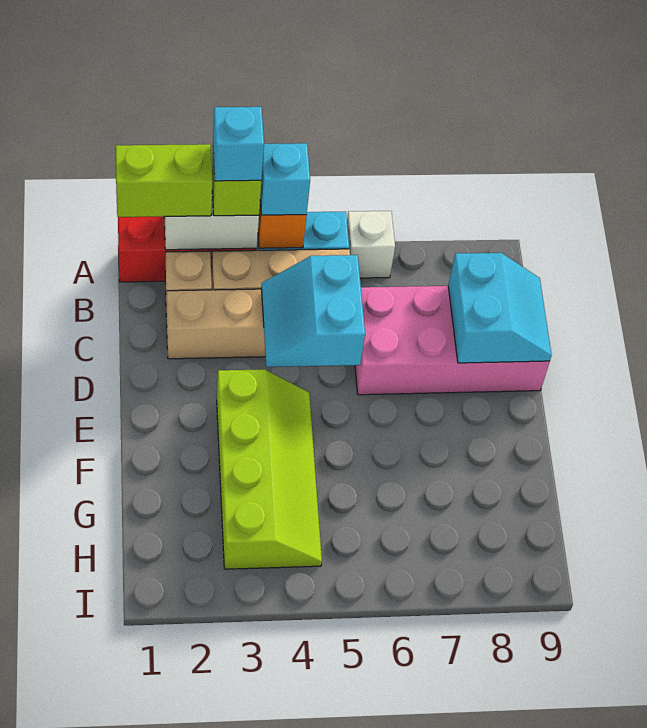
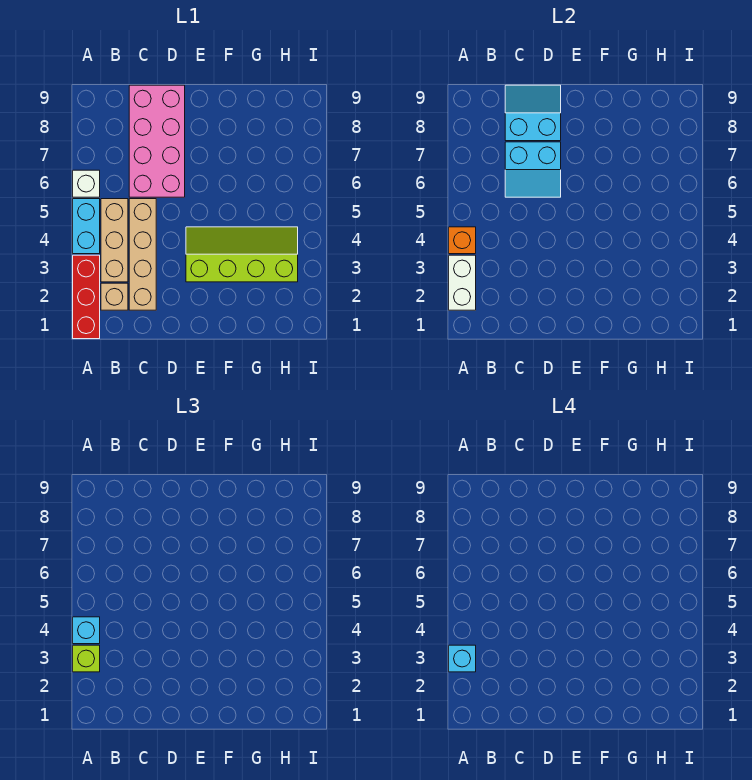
lime brick A1:A2 level 3 -> none
cyan slope C4:D5 level 2 top 5 -> cyan slope C6:D7 level 2 top 7

